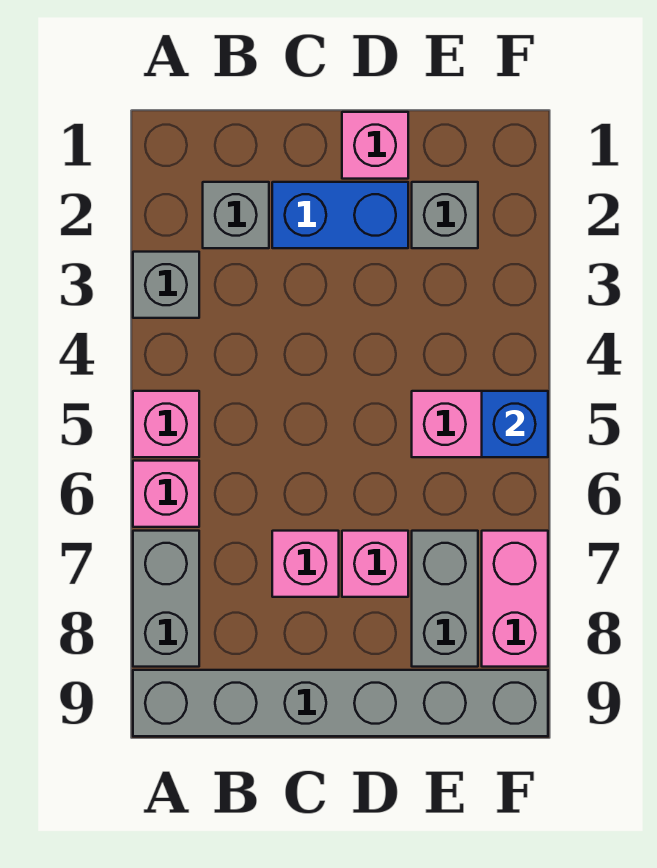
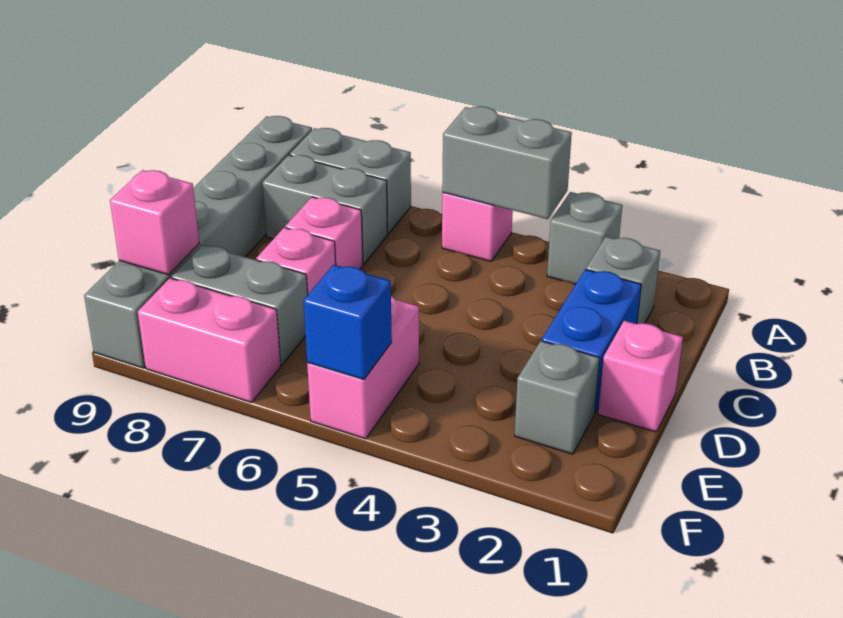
none -> grey brick A4:A5 level 2
pink brick A6 level 1 -> pink brick E9 level 2
none -> grey brick B7:B8 level 1

